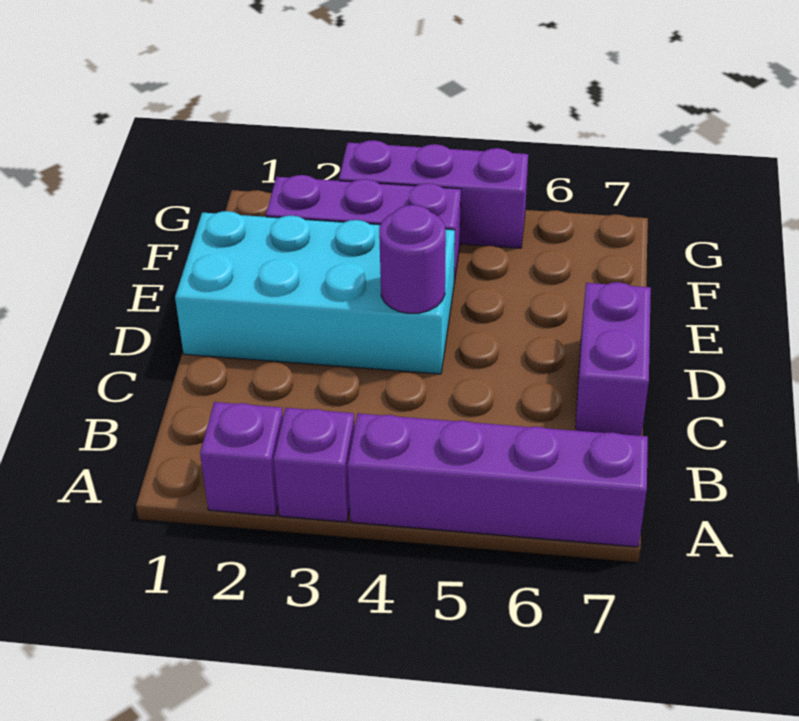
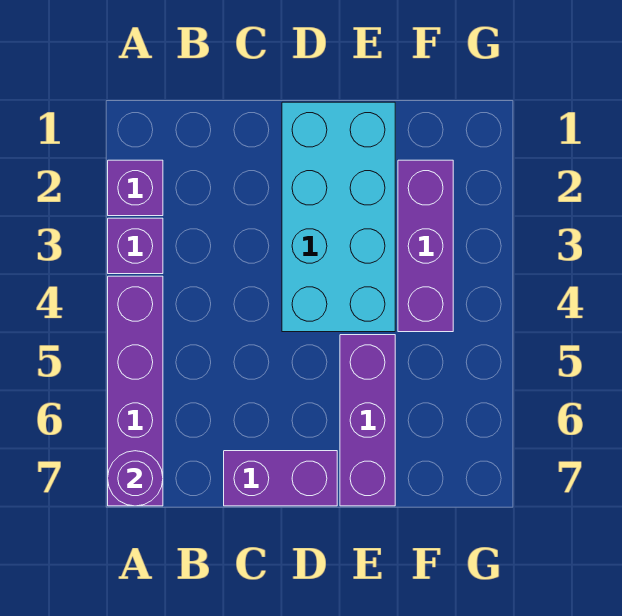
purple round brick D4 level 2 -> purple round brick A7 level 2
purple brick G3:G5 level 1 -> purple brick E5:E7 level 1

